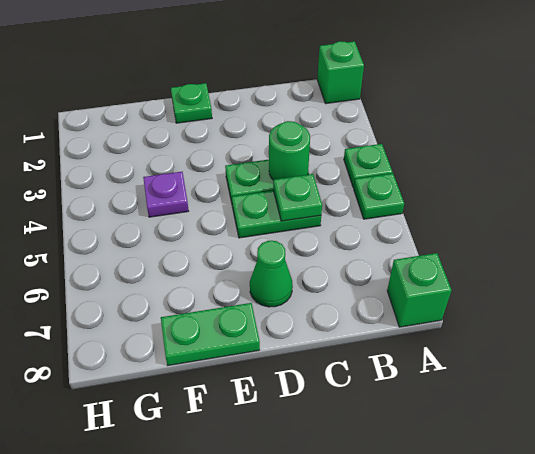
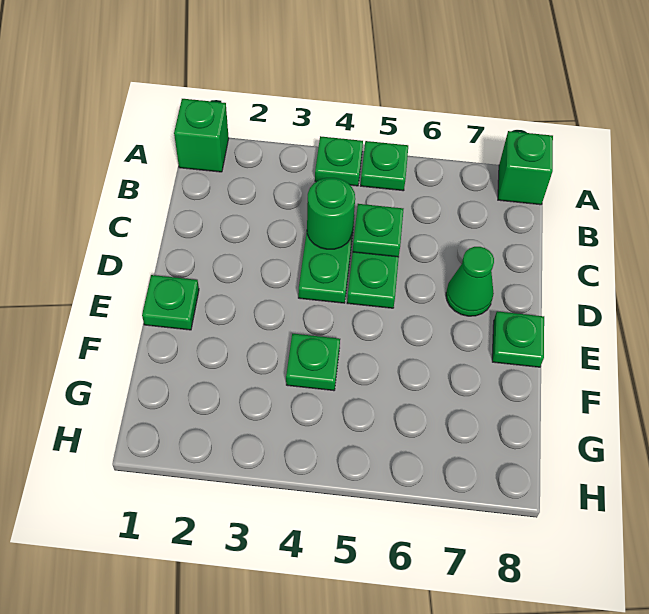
green plate E8:F8 level 1 -> green plate E8 level 1
purple plate F4 level 1 -> green plate F4 level 1

